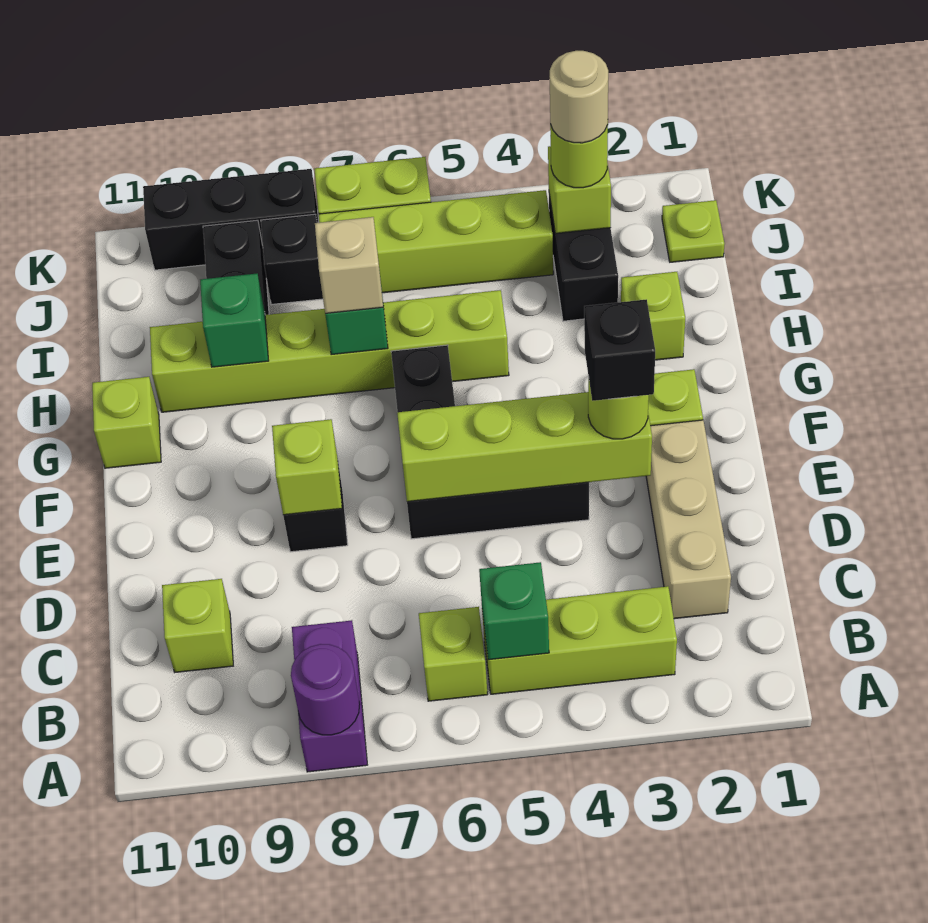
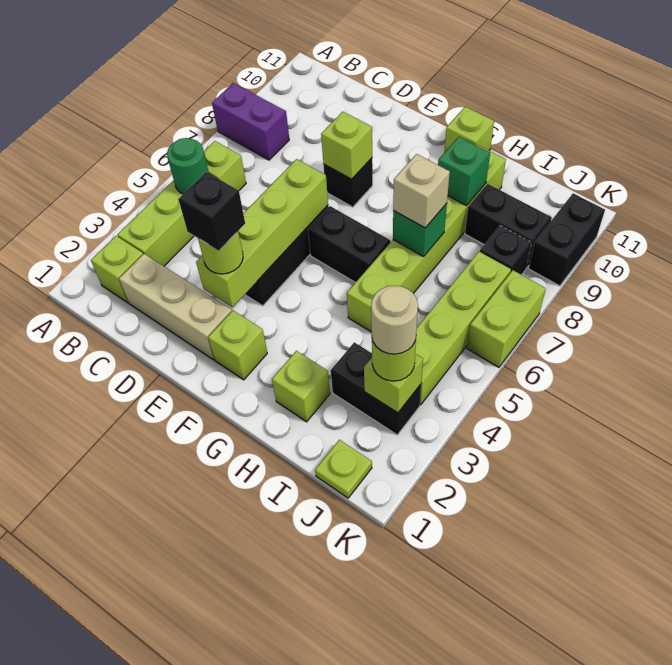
purple round brick A8 level 2 -> none
green brick B5 level 2 -> green round brick B5 level 2
lime brick C10 level 1 -> lime brick B2 level 1
black brick K8:K10 level 1 -> black brick K9:K10 level 1

